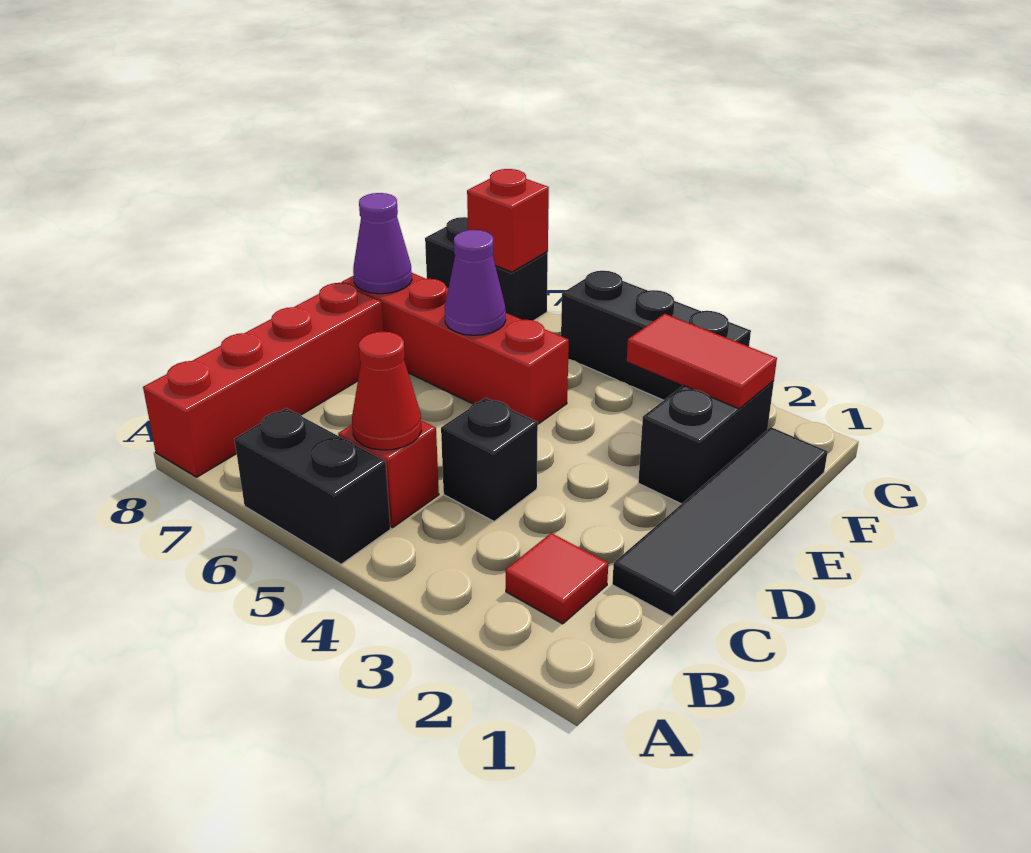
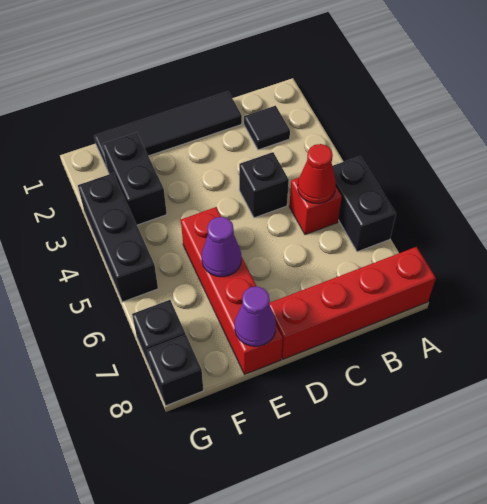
red tile B2 level 1 -> black tile B2 level 1
black brick E2:F2 level 1 -> black brick F2:F3 level 1
red tile F2:F3 level 2 -> none
red brick G7 level 2 -> none

